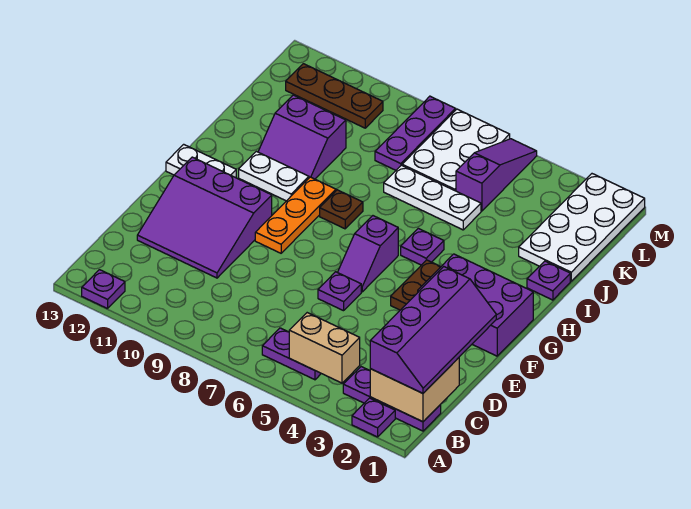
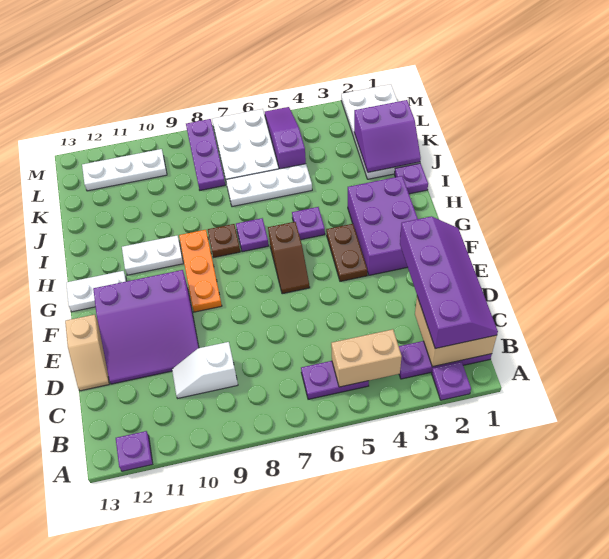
none -> white slope C9:C10 level 1 top 9
none -> tan slope D13:E13 level 1 top E
purple plate E6 level 1 -> purple plate H7 level 1
purple brick F1:G3 level 1 -> purple brick F2:H3 level 1
purple slope F6:G6 level 1 top G -> brown slope F6:G6 level 1 top G
purple slope I10:J11 level 1 top J -> purple slope J1:K2 level 2 top K
brown plate L10:L12 level 1 -> white plate L10:L12 level 1

